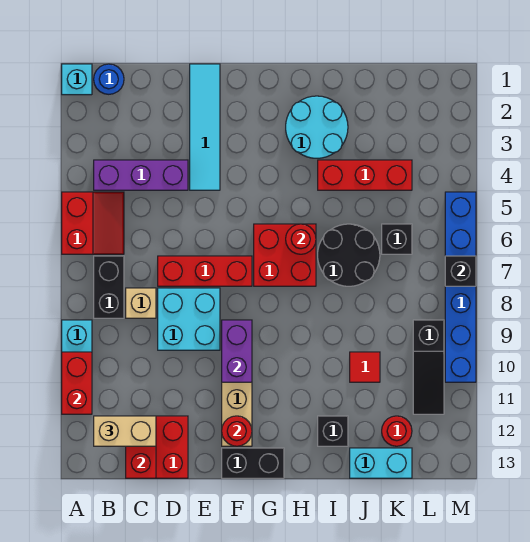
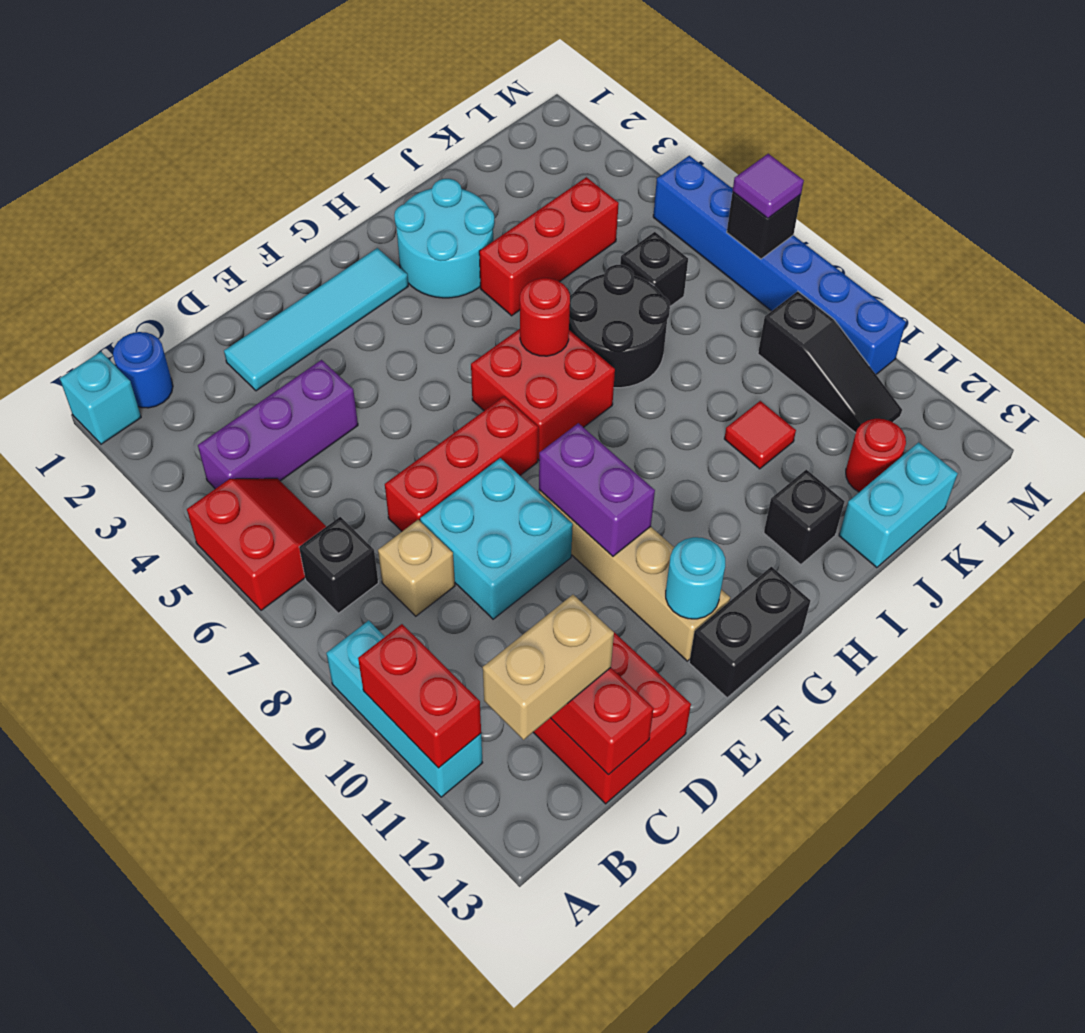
black brick B7:B8 level 1 -> black brick B7 level 1
cyan tile E1:E4 level 1 -> cyan tile D2:G2 level 1
red round brick F12 level 2 -> cyan round brick F12 level 2
none -> purple tile M7 level 3

